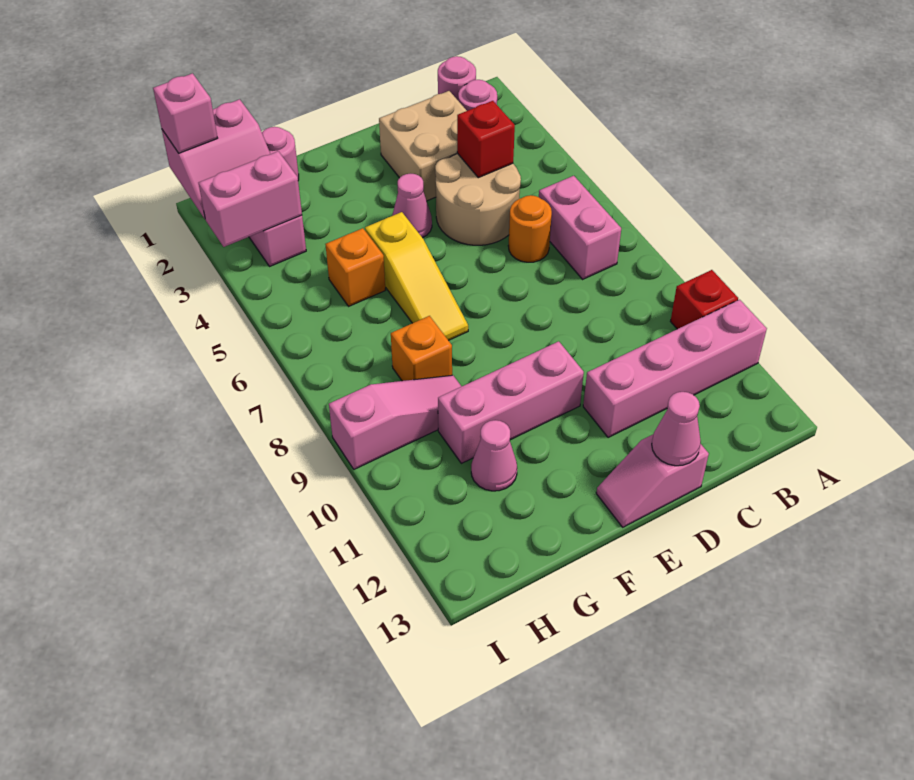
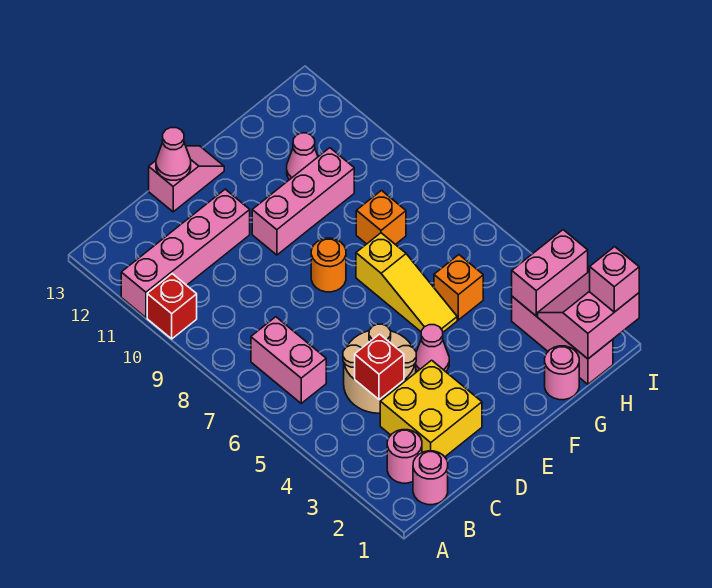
tan brick C2:D3 level 1 -> yellow brick C2:D3 level 1
orange round brick C6 level 1 -> orange round brick E8 level 1
yellow slope F5:F7 level 1 top 5 -> yellow slope F5:F7 level 1 top 7
pink slope G9:I9 level 1 top I -> none

